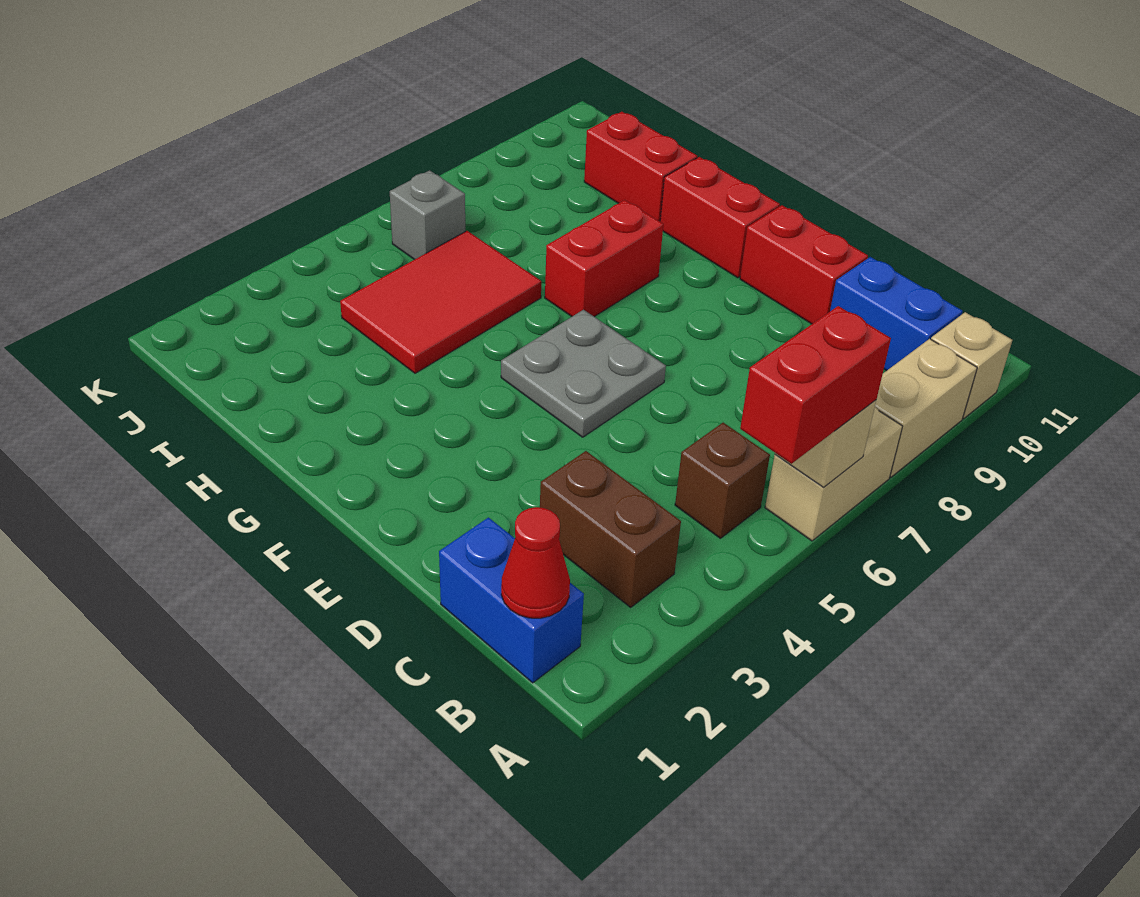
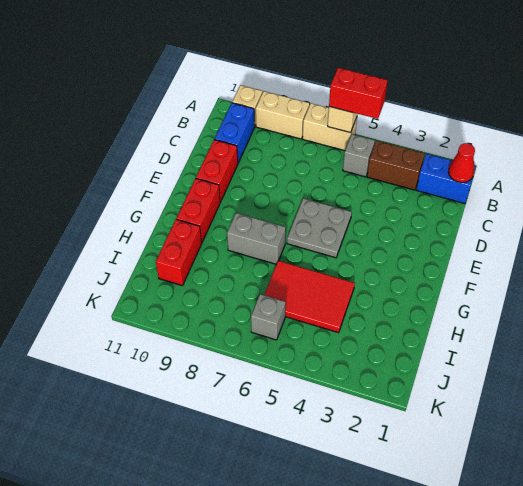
blue brick B1:C1 level 1 -> blue brick B1:B2 level 1
brown brick B3:C3 level 1 -> brown brick B3:B4 level 1
brown brick B5 level 1 -> grey brick B5 level 1
red brick G7:G8 level 1 -> grey brick G7:G8 level 1

